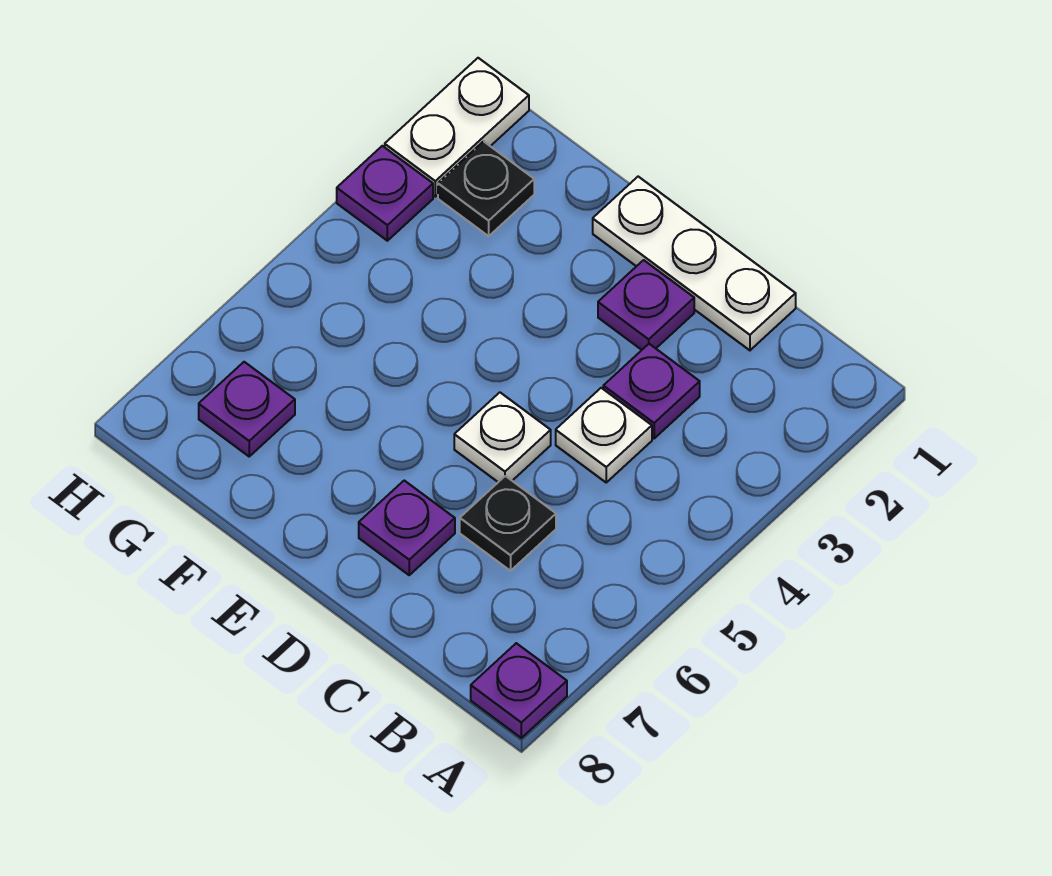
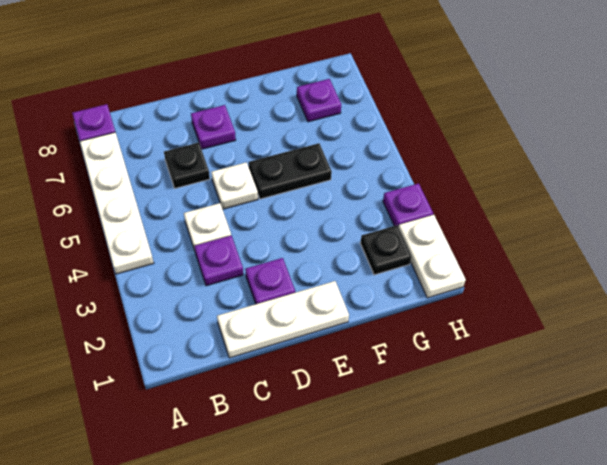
none -> white plate A4:A7 level 1
none -> black plate E5:F5 level 1

